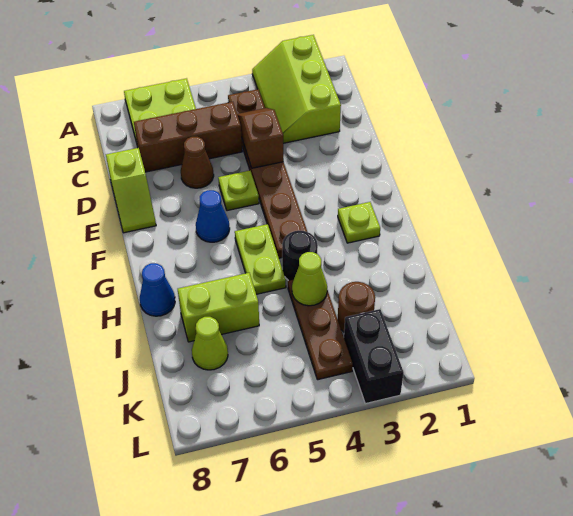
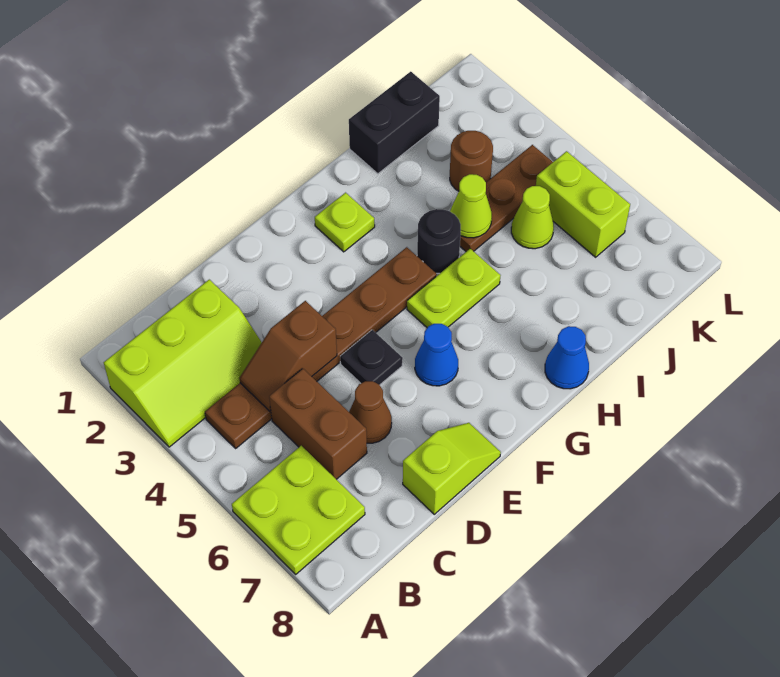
brown brick C5:C7 level 1 -> brown brick C5:C6 level 1
lime plate E5 level 1 -> black plate E5 level 1
lime brick I6:I7 level 1 -> lime brick K5:K6 level 1
lime cone J7 level 1 -> lime cone J5 level 1
black brick K3:L3 level 1 -> black brick I1:J1 level 1

